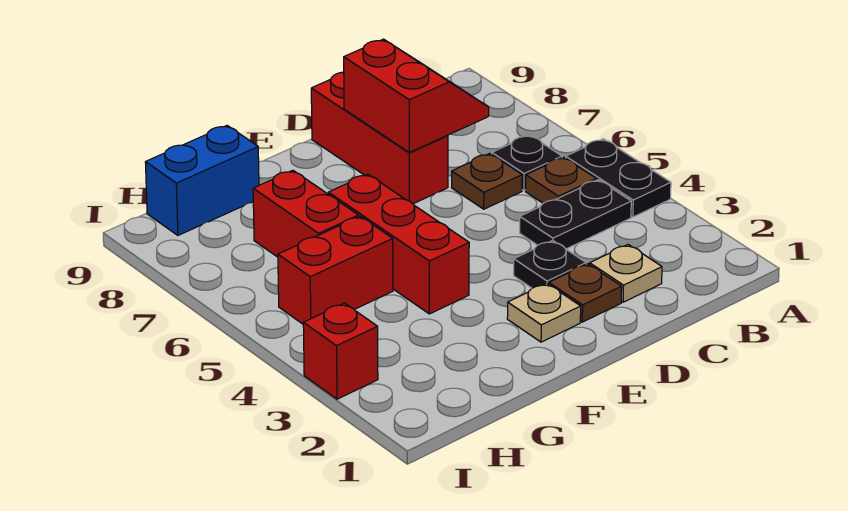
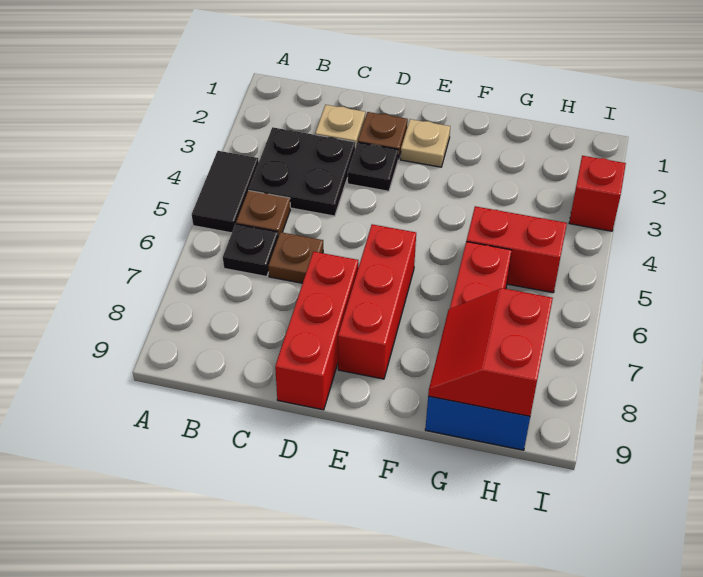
black plate A4:A5 level 1 -> black tile A4:A5 level 1
black plate B4:C4 level 1 -> black plate B3:C4 level 1
red slope C7:D8 level 2 top D -> red slope G8:H9 level 2 top H
red brick F4:F6 level 1 -> red brick E6:E8 level 1

